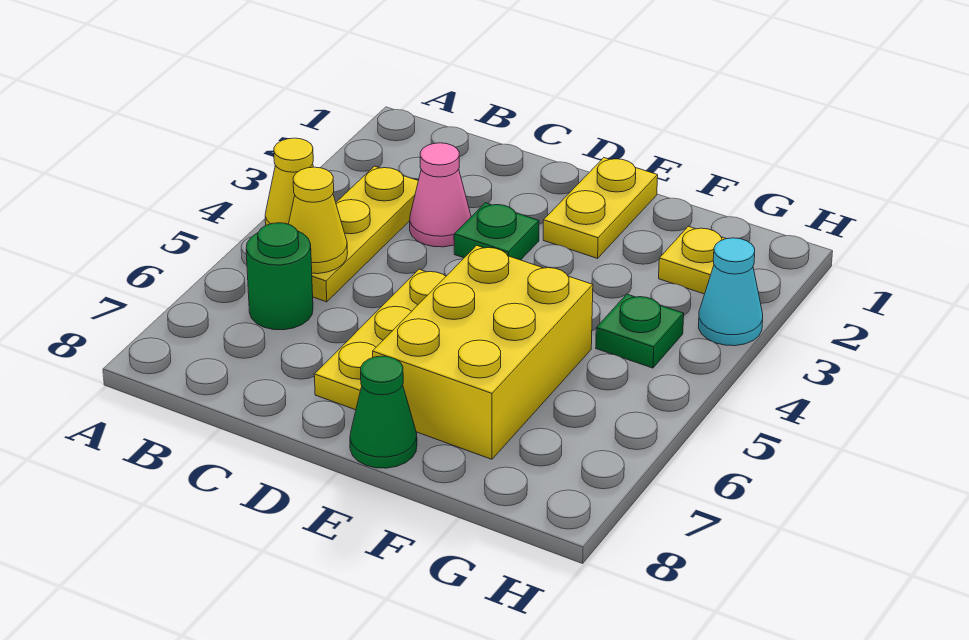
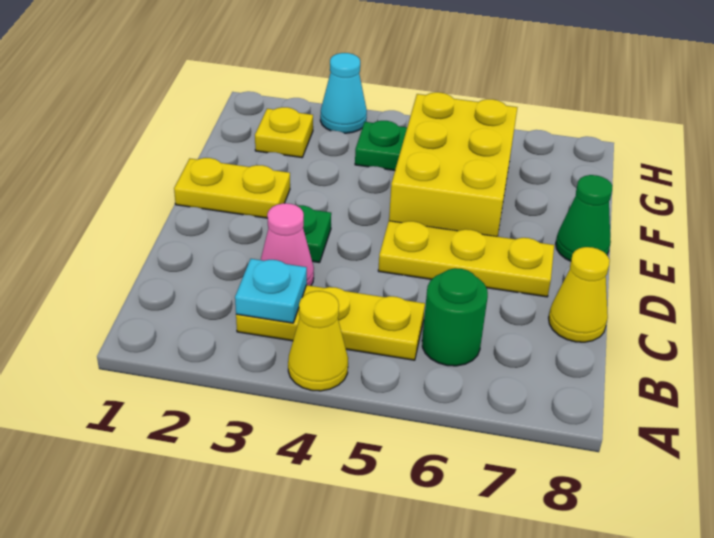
none -> cyan plate B3 level 2
yellow cone B5 level 2 -> yellow cone C8 level 1
yellow brick E5:F7 level 1 -> yellow brick E5:G6 level 1

